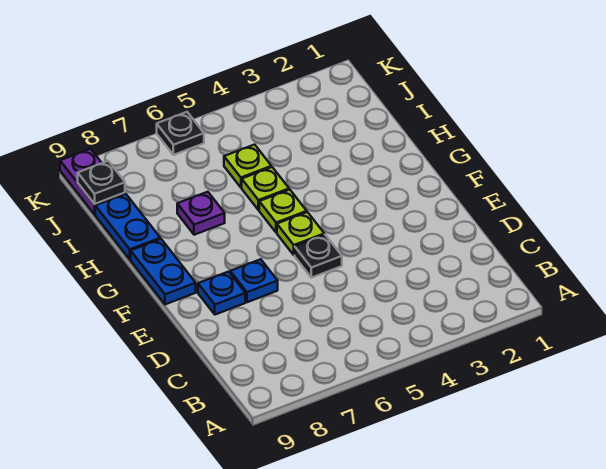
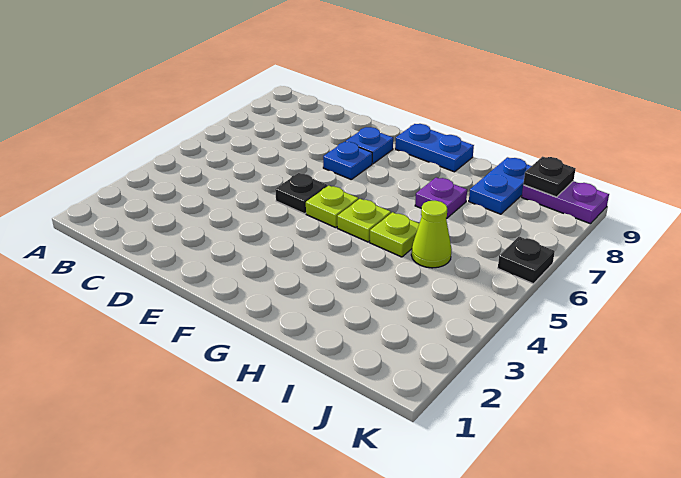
blue plate H9:I9 level 1 -> blue plate I8:I9 level 1
lime plate I5 level 1 -> lime cone I5 level 1

